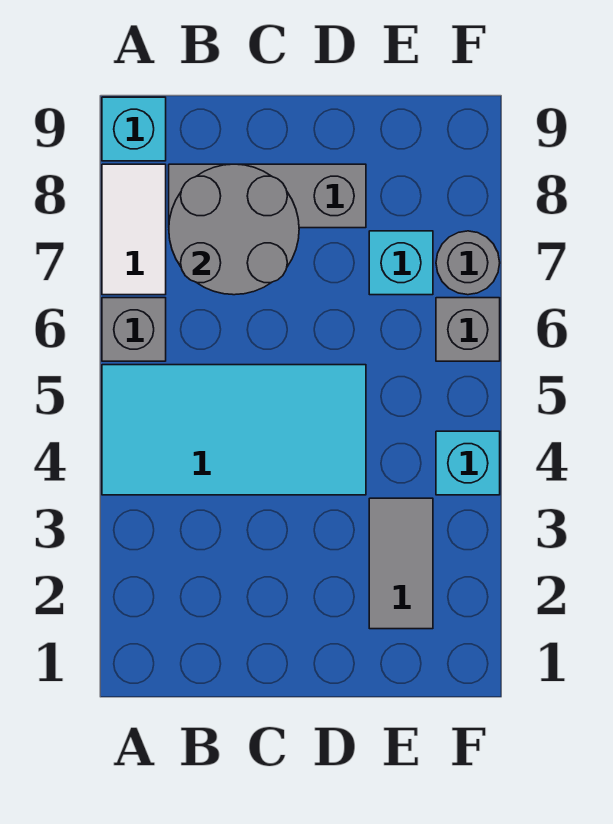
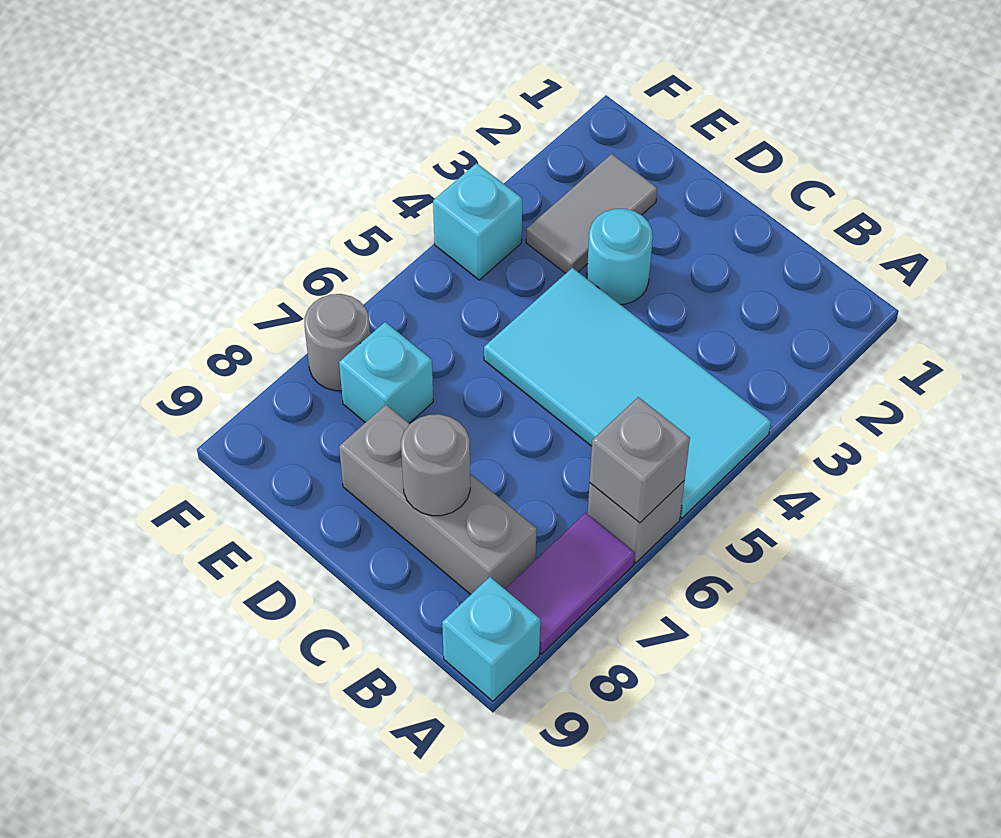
white tile A7:A8 level 1 -> purple tile A7:A8 level 1
grey round brick B7:C8 level 2 -> grey round brick C8 level 2
none -> cyan round brick D3 level 1
grey brick F6 level 1 -> grey brick A6 level 2

